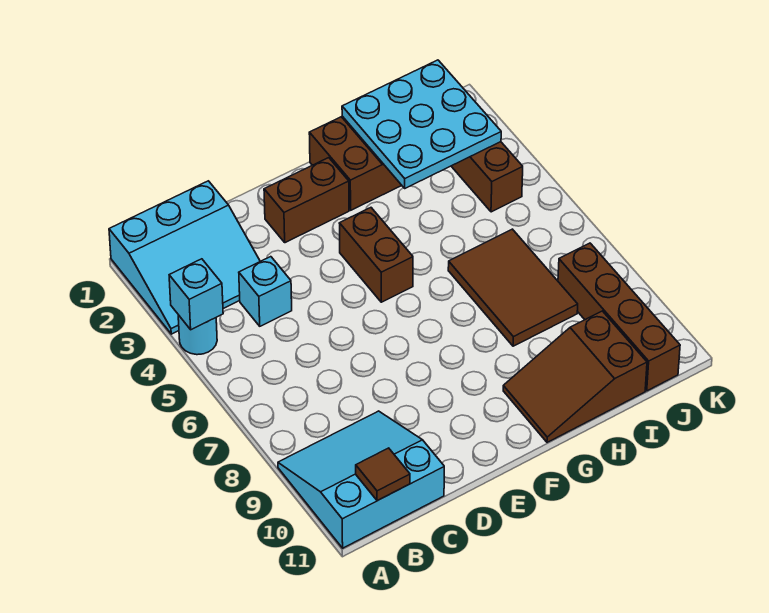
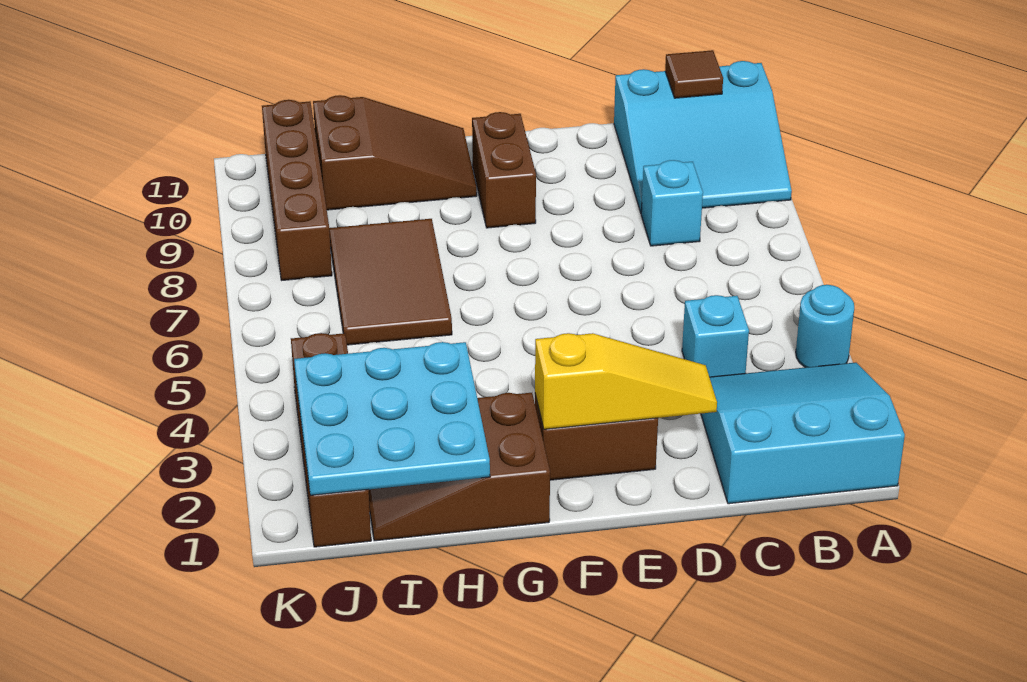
cyan brick A4 level 2 -> cyan brick C8 level 1
none -> yellow slope D2:F2 level 2 top F
brown brick F4:F5 level 1 -> brown brick F9:F10 level 1

